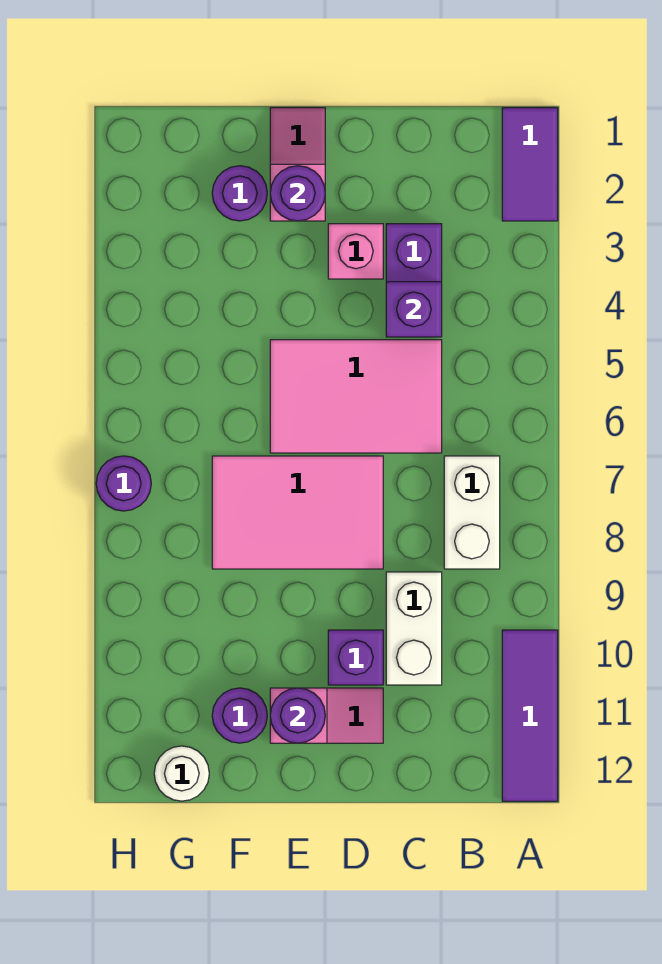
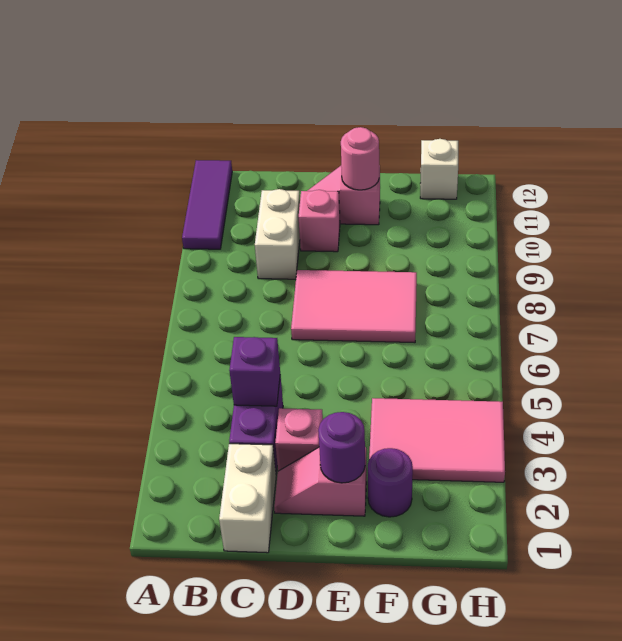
purple tile A1:A2 level 1 -> none
white brick B7:B8 level 1 -> white brick C1:C2 level 1
pink tile C5:E6 level 1 -> pink tile F3:H4 level 1
purple brick D10 level 1 -> pink brick D10 level 1
pink slope E1:E2 level 1 top 2 -> pink slope D2:E2 level 1 top E
purple round brick E11 level 2 -> pink round brick E11 level 2
purple round brick F11 level 1 -> none
white round brick G12 level 1 -> white brick G12 level 1
purple round brick H7 level 1 -> none

